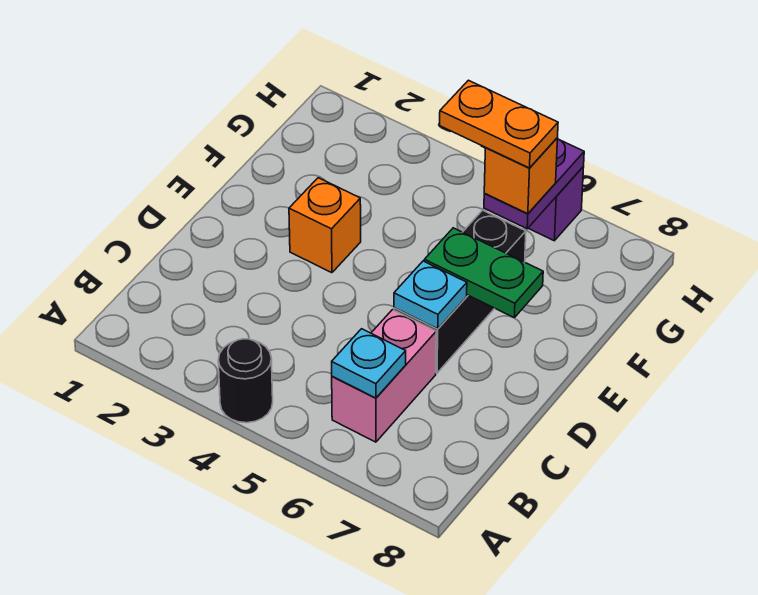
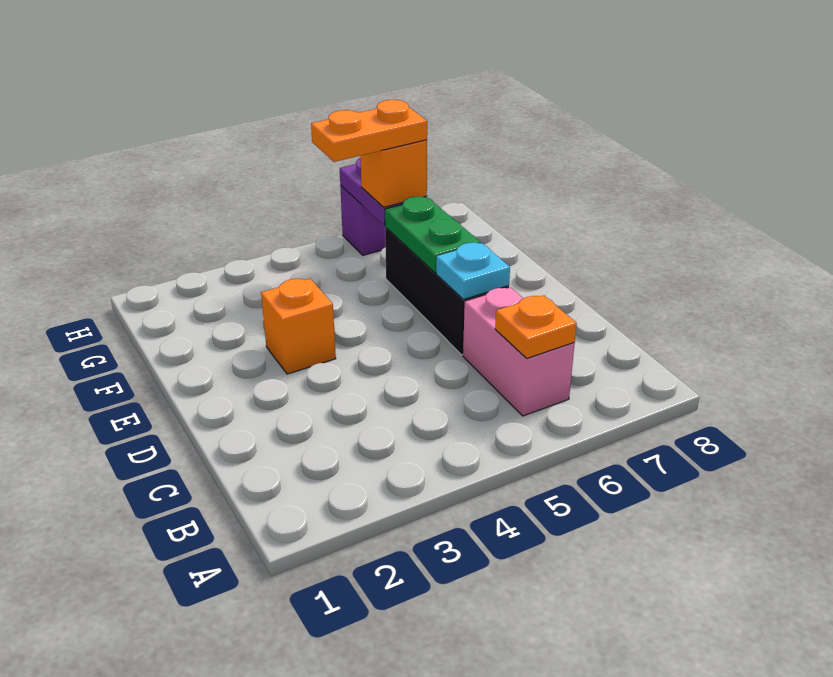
black round brick A4 level 1 -> none
cyan plate B6 level 2 -> orange plate B6 level 2
green plate E6:E7 level 2 -> green plate E6:F6 level 2

